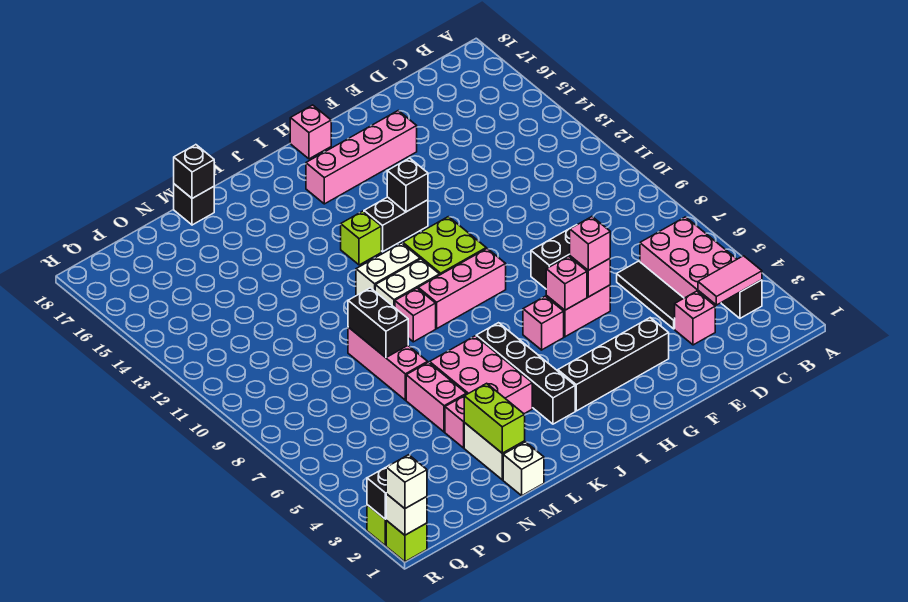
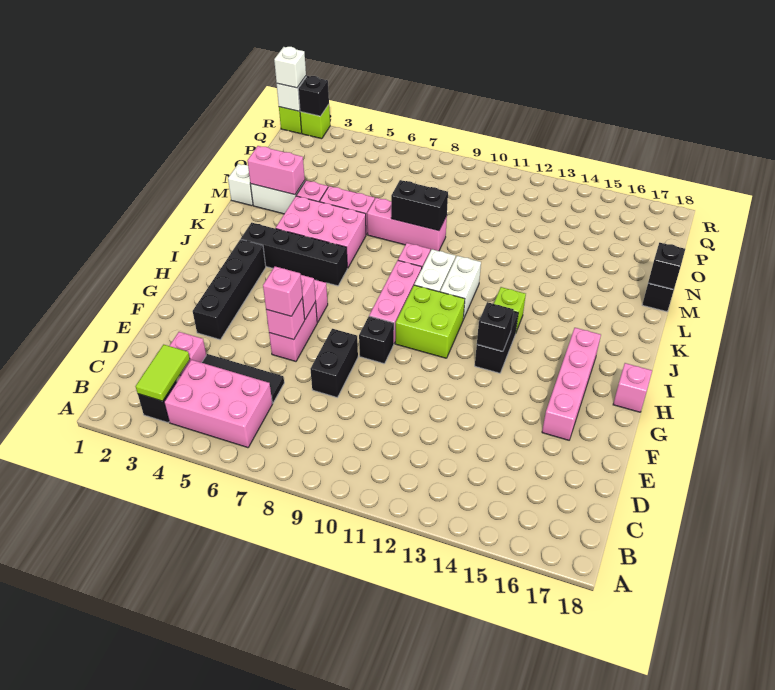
pink tile B3:C3 level 2 -> lime tile B3:C3 level 2
none -> black brick G9 level 1
lime brick M2:M3 level 2 -> pink brick M2:M3 level 2

